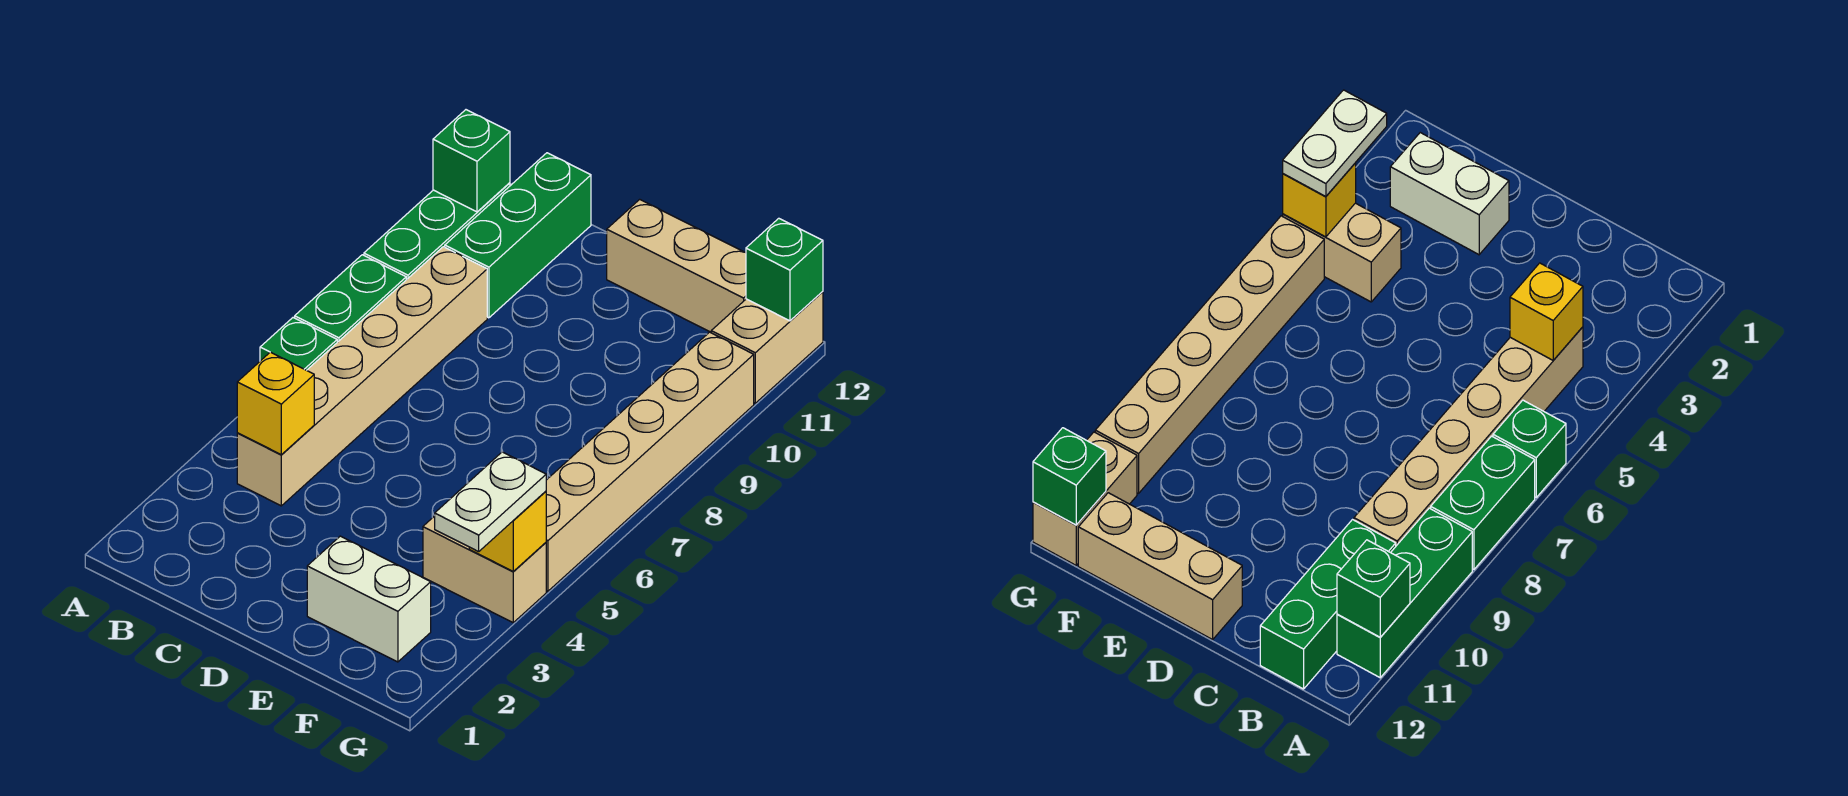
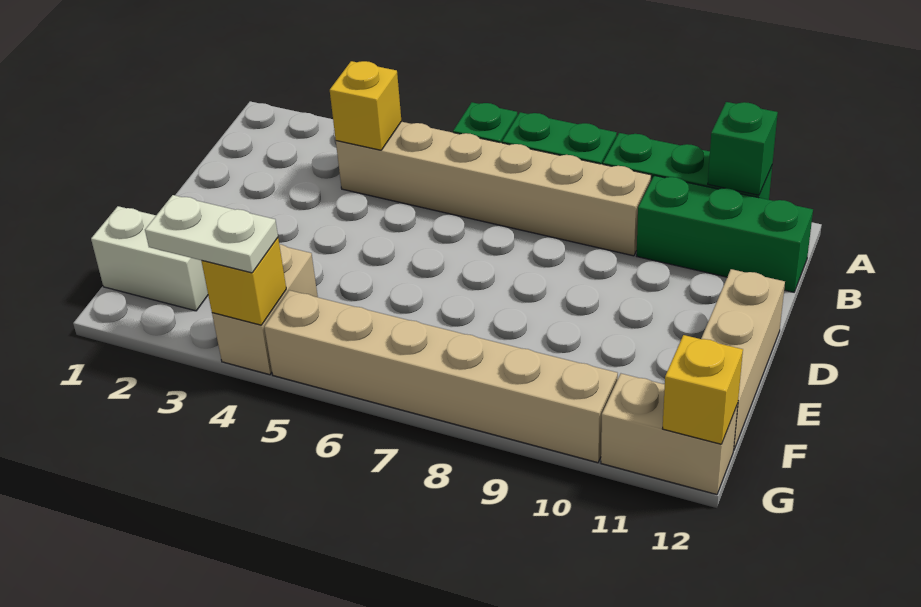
white brick E2:F2 level 1 -> white brick F1:F2 level 1
green brick G12 level 2 -> yellow brick G12 level 2

